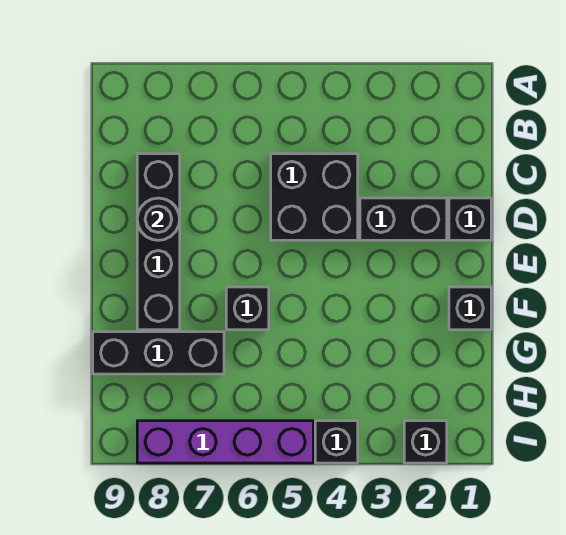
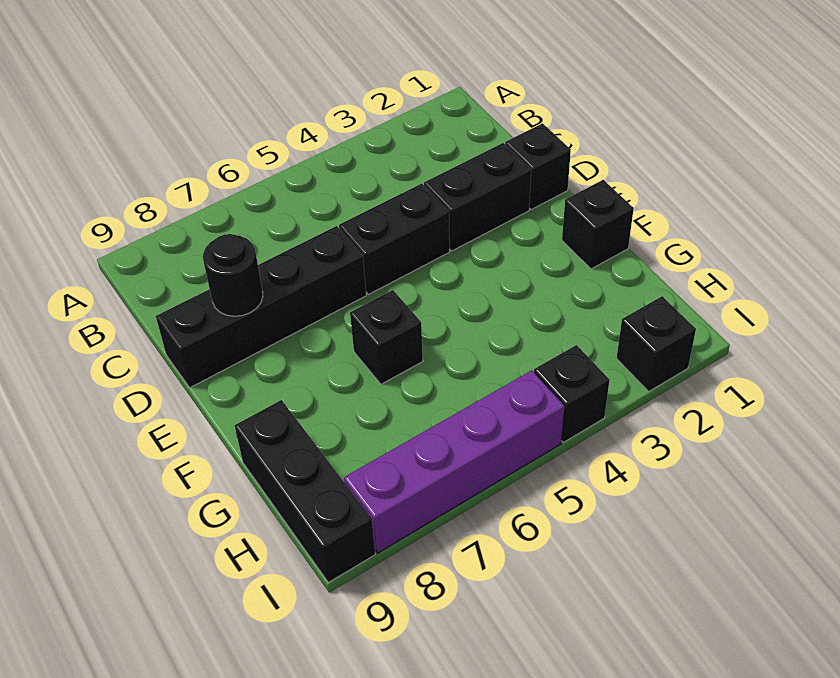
black brick C4:D5 level 1 -> black brick D4:D5 level 1
black brick C8:F8 level 1 -> black brick D6:D9 level 1
black brick G7:G9 level 1 -> black brick G9:I9 level 1

